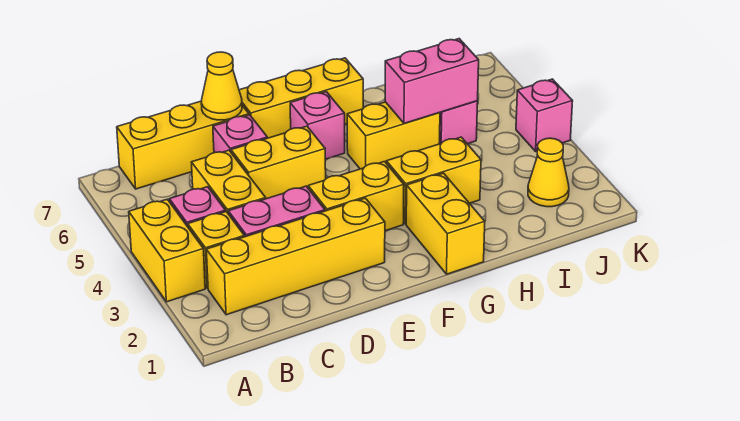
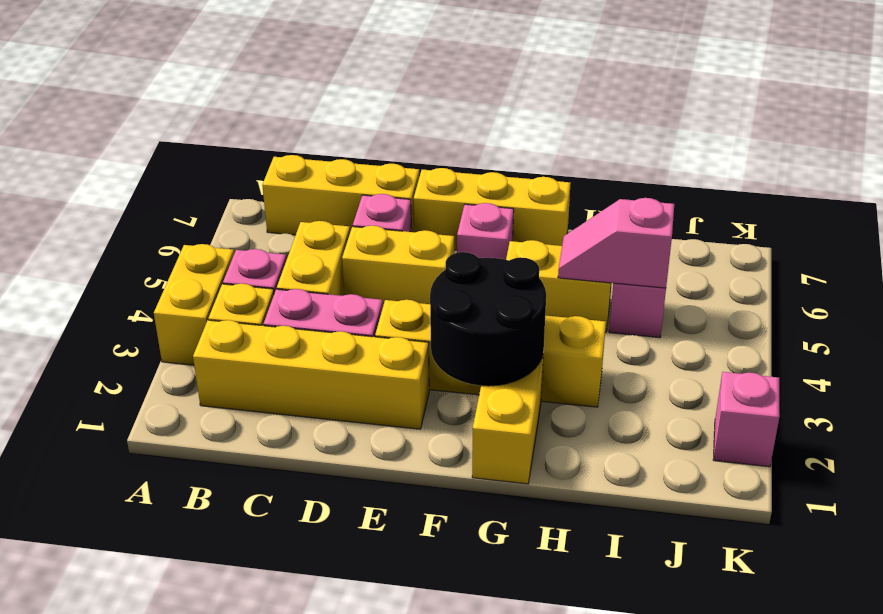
yellow cone D7 level 2 -> none
none -> black round brick F2:G3 level 2
pink brick H5:I5 level 2 -> pink slope H5:I5 level 2 top I
yellow cone J2 level 1 -> none
pink brick K4 level 1 -> pink brick K2 level 1

